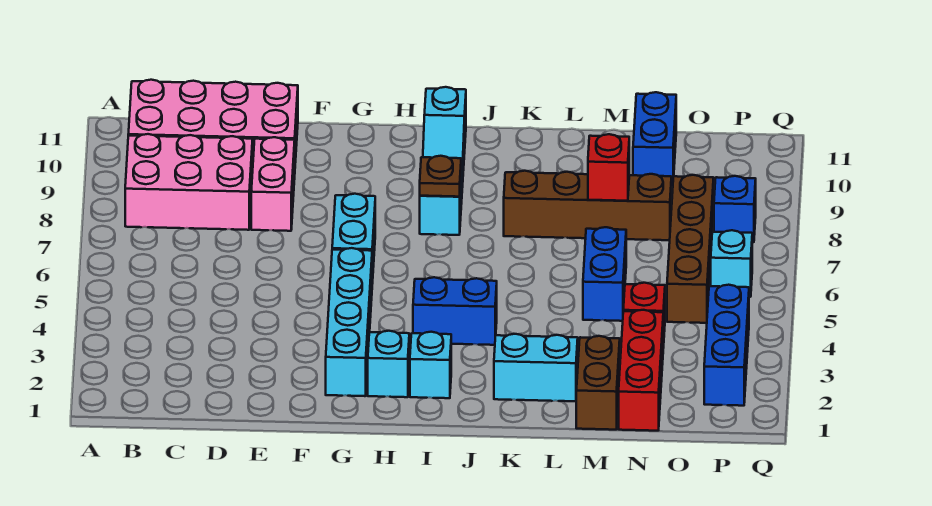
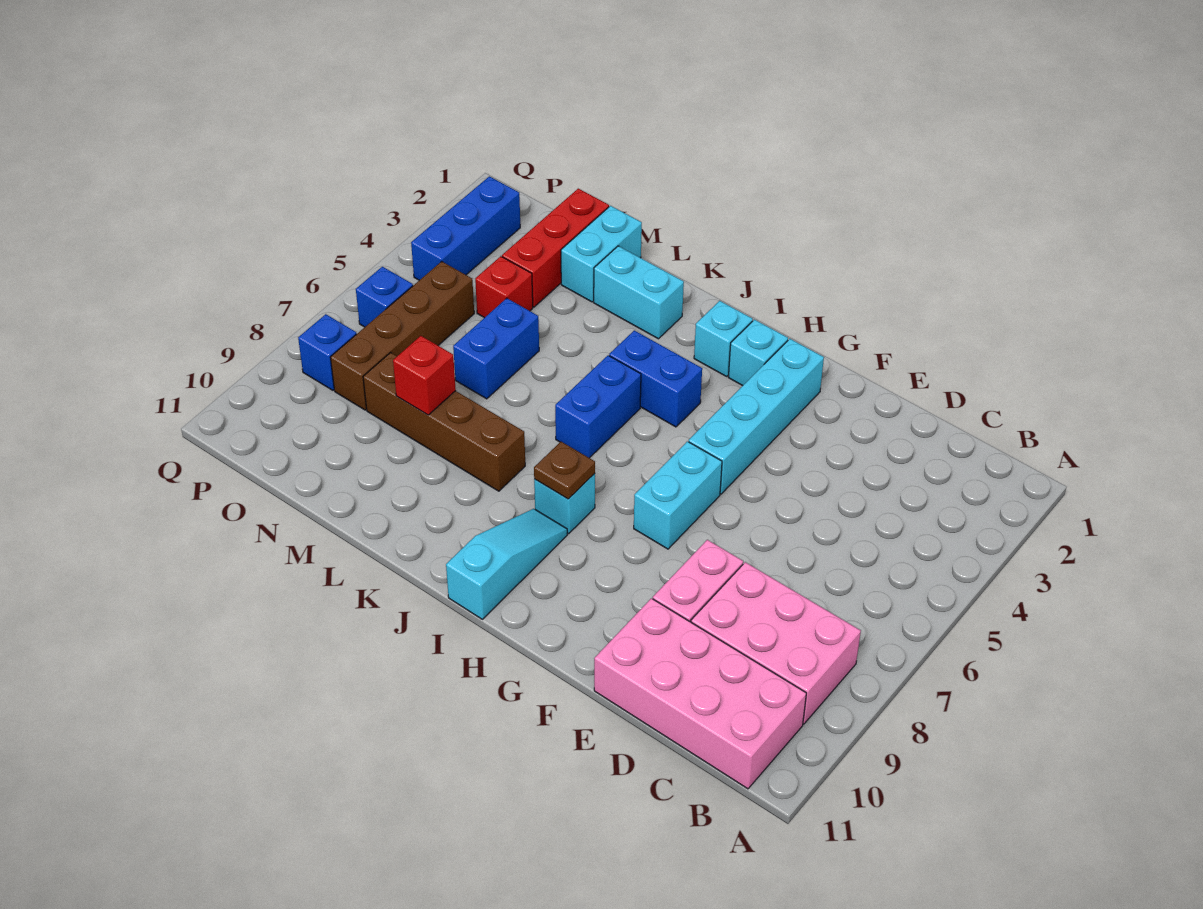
brown brick M1:M2 level 1 -> cyan brick M1:M2 level 1
blue brick N10:N11 level 1 -> blue brick J5:J6 level 1
cyan brick P6 level 1 -> blue brick P6 level 1

